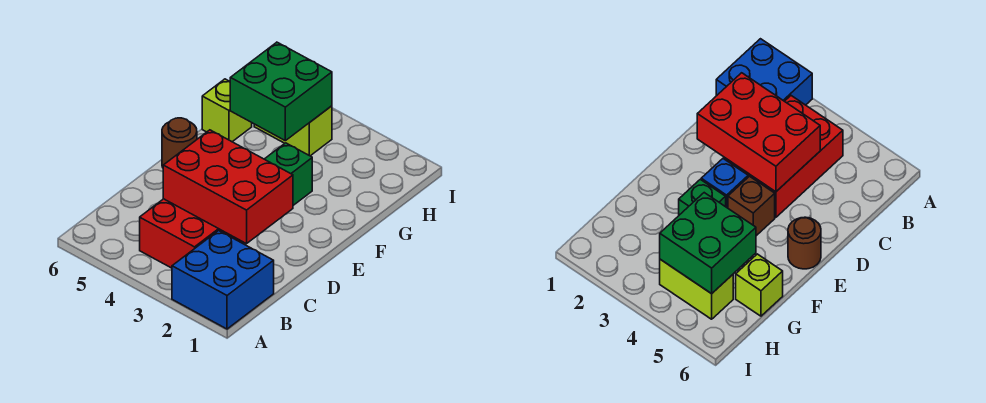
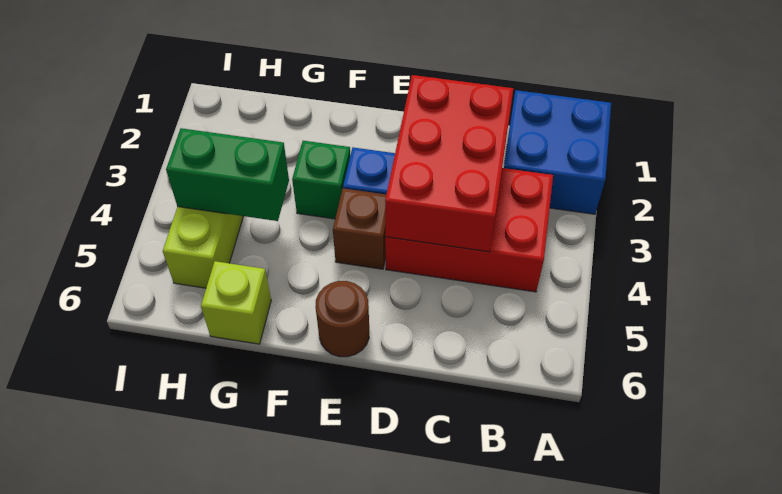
green brick G4:H5 level 2 -> green brick G4:H4 level 2

